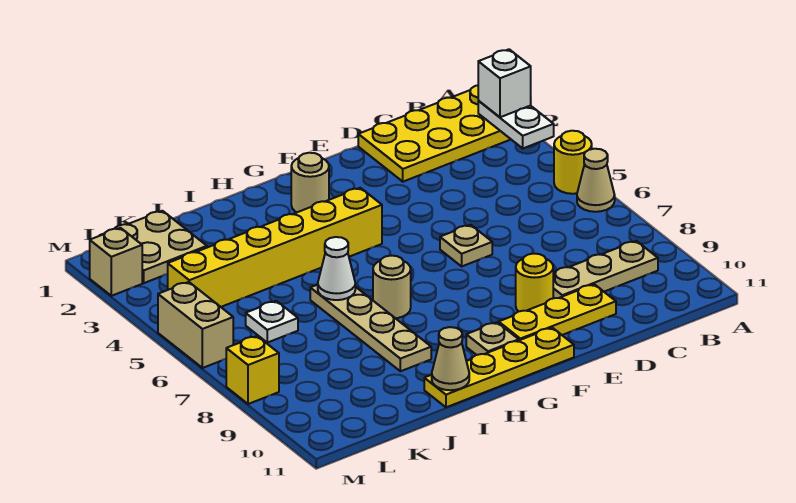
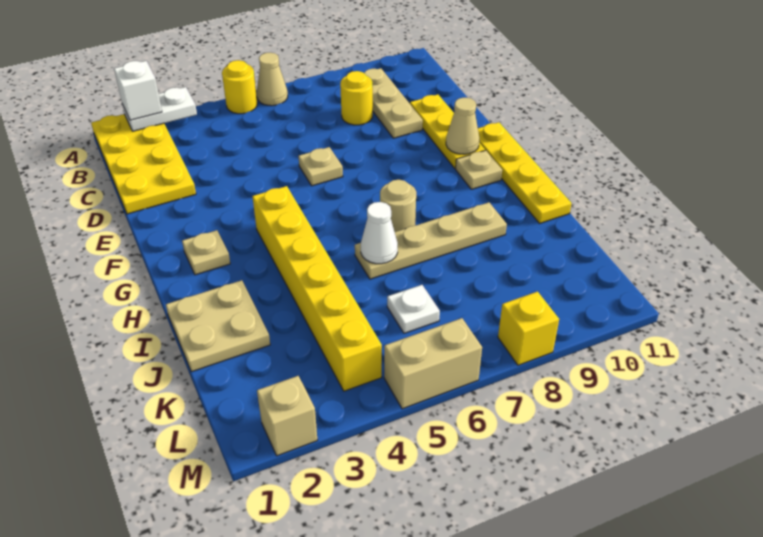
yellow round brick E9 level 1 -> yellow round brick C8 level 1
tan round brick G2 level 1 -> tan plate G2 level 1
tan cone I11 level 2 -> tan cone F10 level 2
tan plate K1:L2 level 1 -> tan plate I1:J2 level 1

